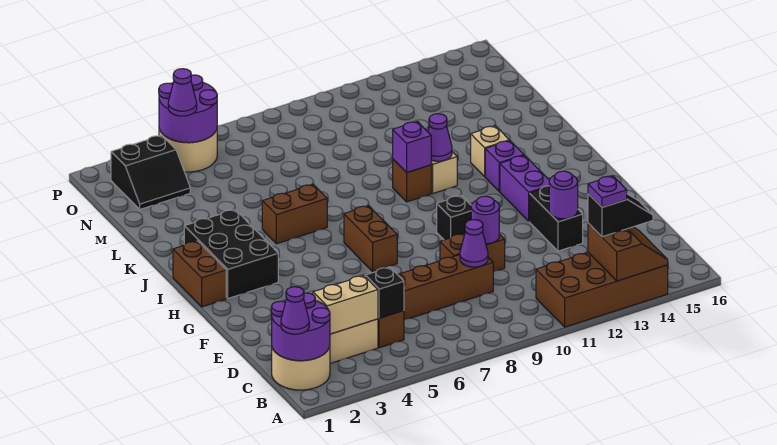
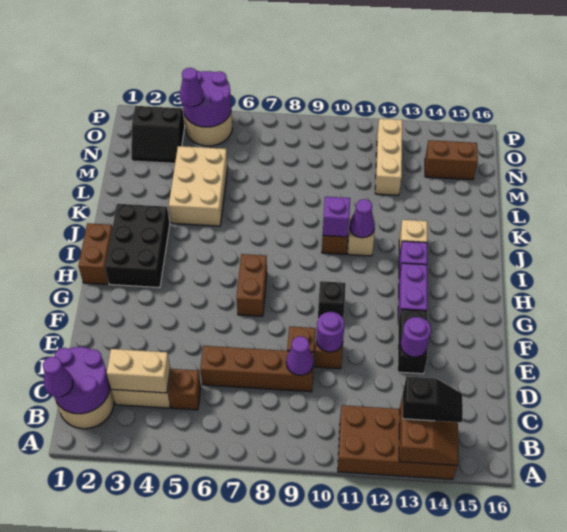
purple plate B13 level 4 -> none
black brick C5 level 2 -> none
brown brick J5:J6 level 1 -> brown brick N14:N15 level 1
none -> tan brick K4:M5 level 1
none -> tan brick M12:O12 level 1

